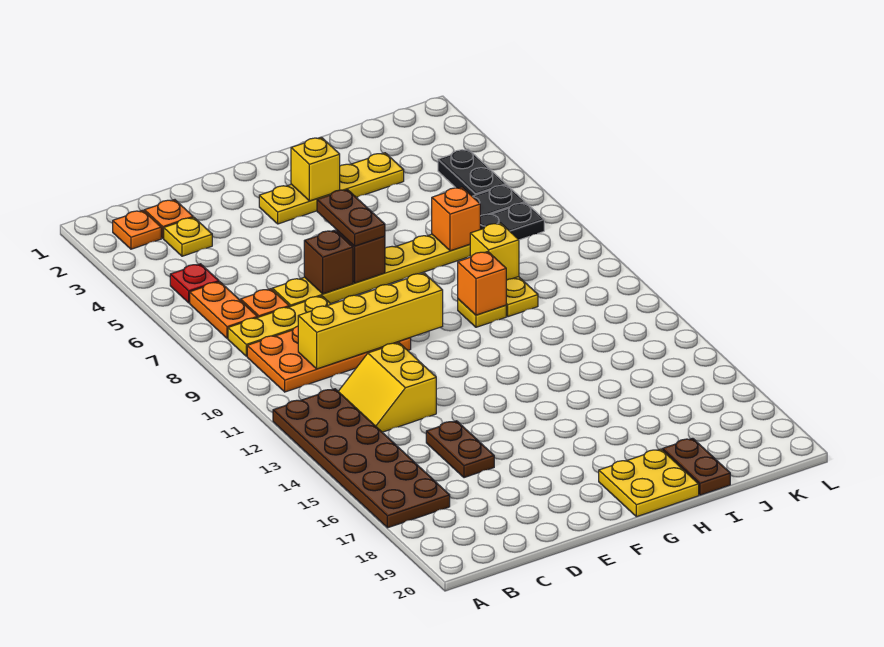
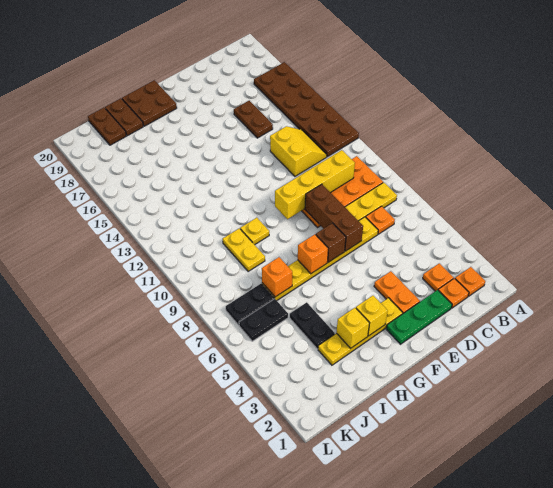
red plate B5 level 1 -> none
orange plate B6:B7 level 1 -> orange plate E3:E4 level 1
yellow plate C3 level 1 -> orange plate C3 level 1
none -> green plate D2:F2 level 1
brown brick E7 level 2 -> brown brick E7:E9 level 2
brown plate F6:F7 level 3 -> brown plate J19:J20 level 1
yellow plate G19:H20 level 1 -> brown plate G19:H20 level 1
orange brick H10 level 2 -> orange brick G7 level 2
yellow brick I9 level 2 -> yellow brick H3 level 2
black plate K4:K5 level 1 -> black plate I4:I5 level 1

